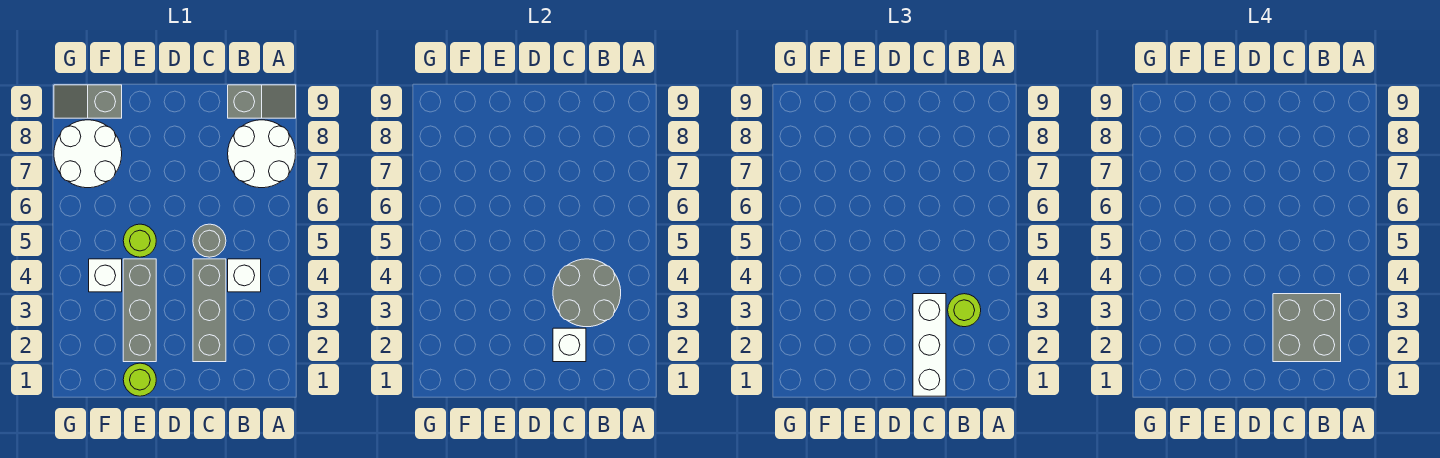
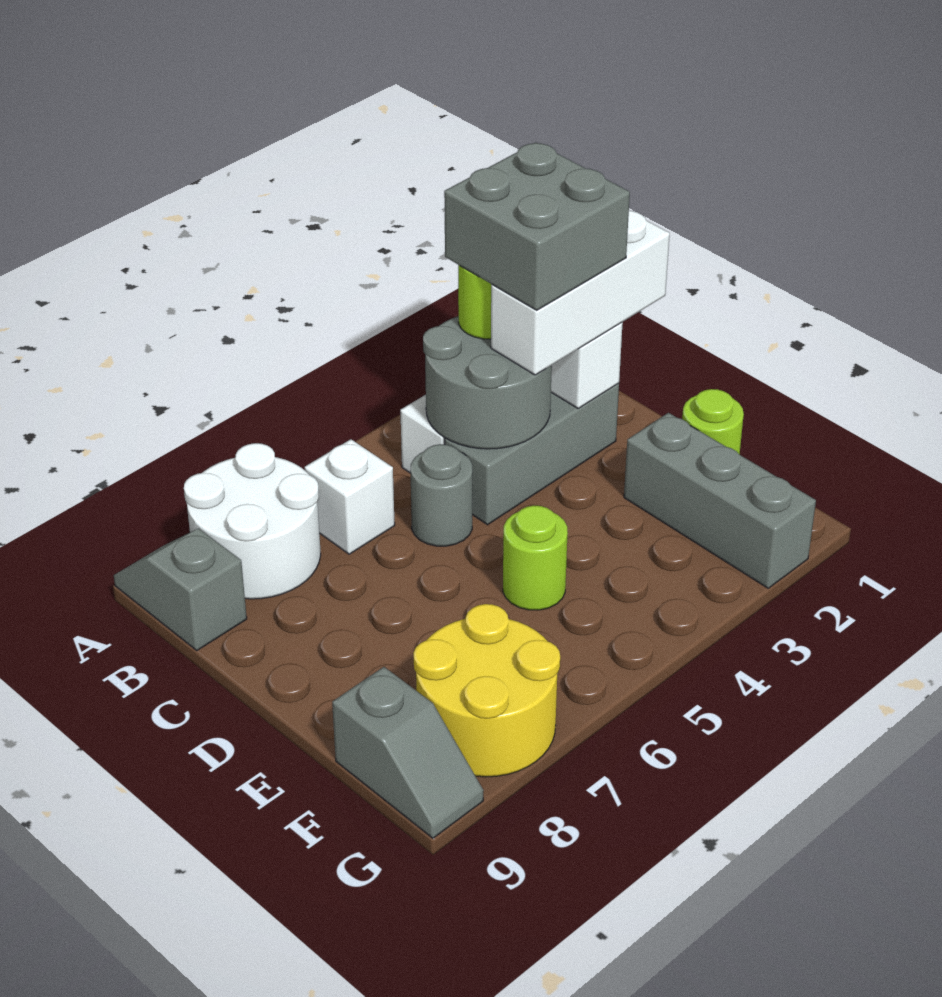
grey brick E2:E4 level 1 -> grey brick E2:G2 level 1
white brick F4 level 1 -> white brick B6 level 1
white round brick F7:G8 level 1 -> yellow round brick F7:G8 level 1

